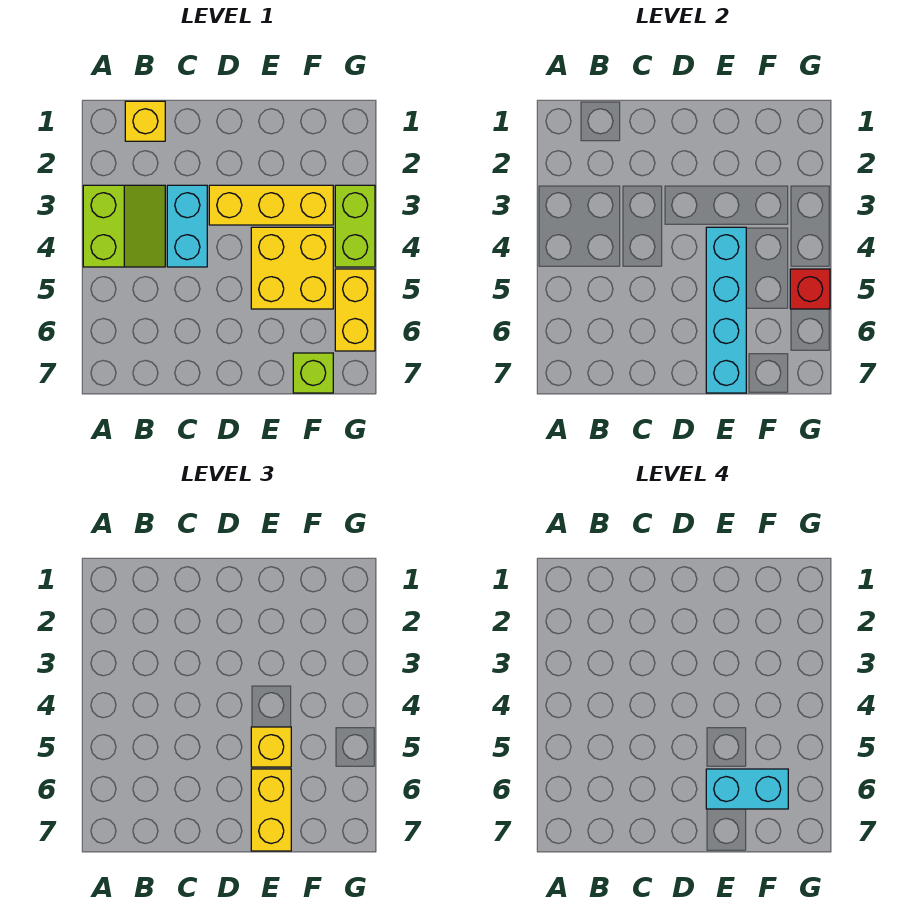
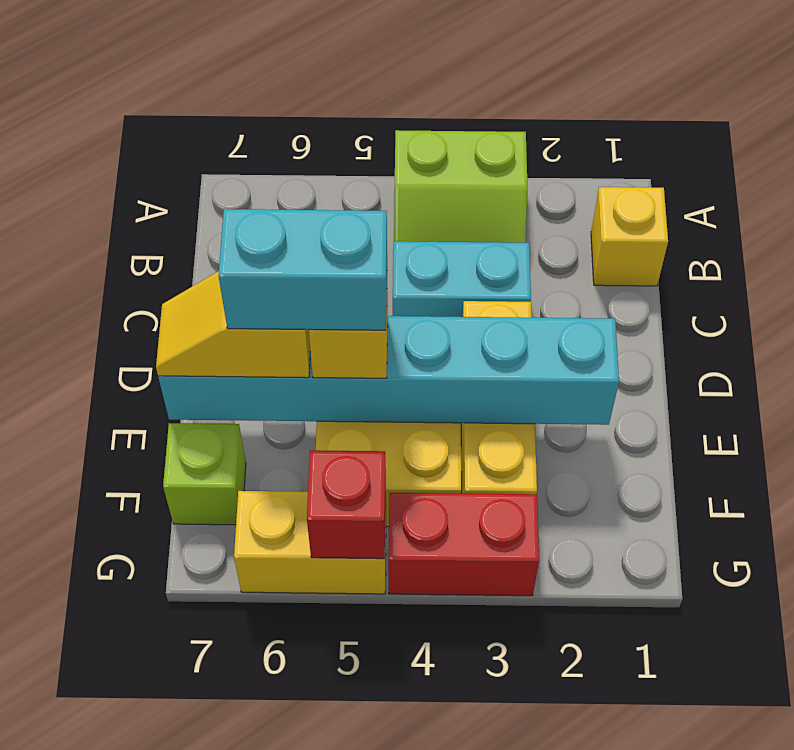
cyan brick E4:E7 level 2 -> cyan brick E2:E7 level 2
yellow brick E6:E7 level 3 -> yellow slope E6:E7 level 3 top 6
cyan brick E6:F6 level 4 -> cyan brick E5:E6 level 4
lime brick G3:G4 level 1 -> red brick G3:G4 level 1

